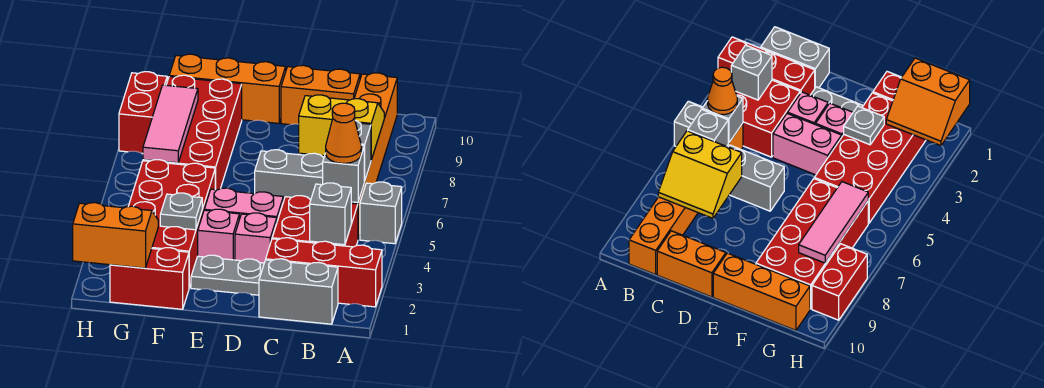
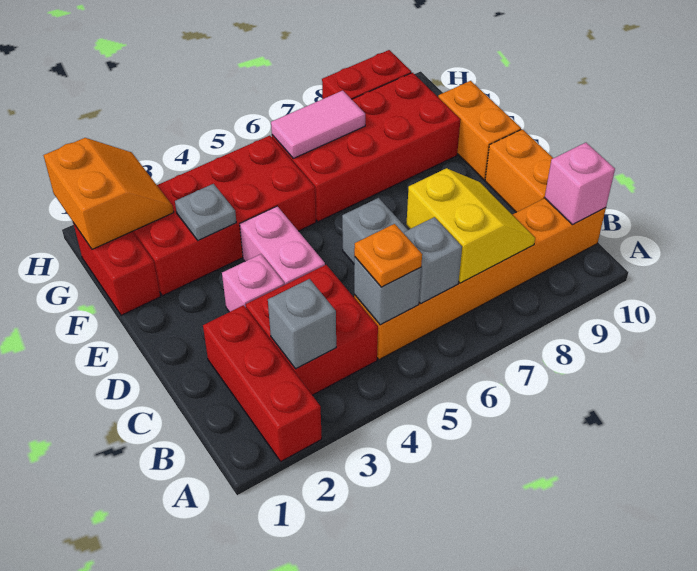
grey brick A5 level 1 -> none
grey brick B1:C1 level 1 -> none
orange cone B5 level 3 -> orange plate B5 level 3
grey plate D2:E2 level 1 -> none
pink brick E3 level 1 -> pink brick B10 level 2
orange brick E10:G10 level 1 -> orange brick E10:F10 level 1
pink tile G6:G8 level 2 -> pink tile G6:G7 level 2

